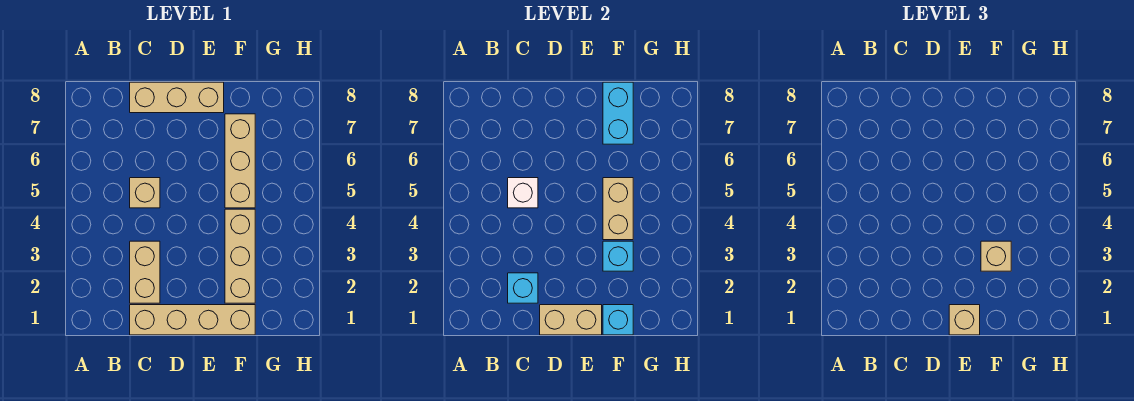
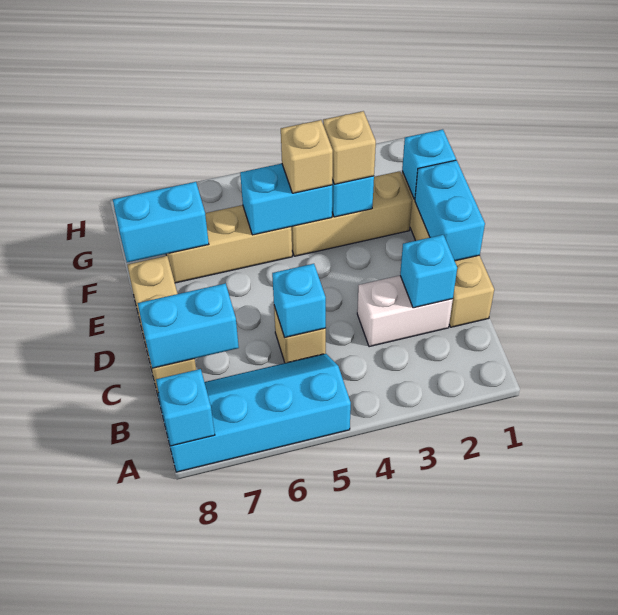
none -> cyan slope A5:B8 level 1 top A
none -> cyan brick A8 level 2
tan brick C2:C3 level 1 -> white brick C2:C3 level 1
white brick C5 level 2 -> cyan brick C5 level 2
none -> cyan brick C7:C8 level 2
tan brick D1:E1 level 2 -> cyan brick D1:E1 level 2
tan brick E1 level 3 -> tan brick F4 level 3
tan brick F4:F5 level 2 -> cyan brick F4:F5 level 2

